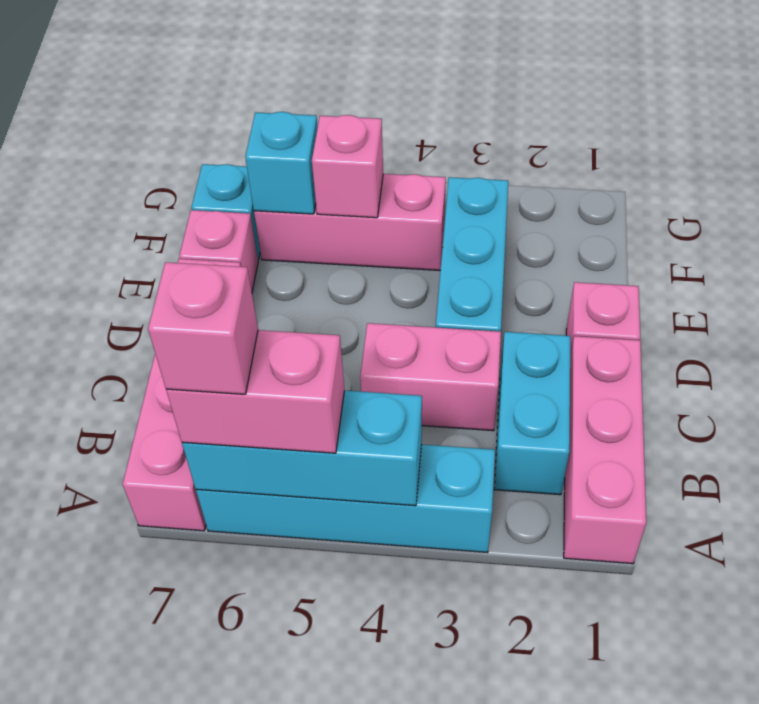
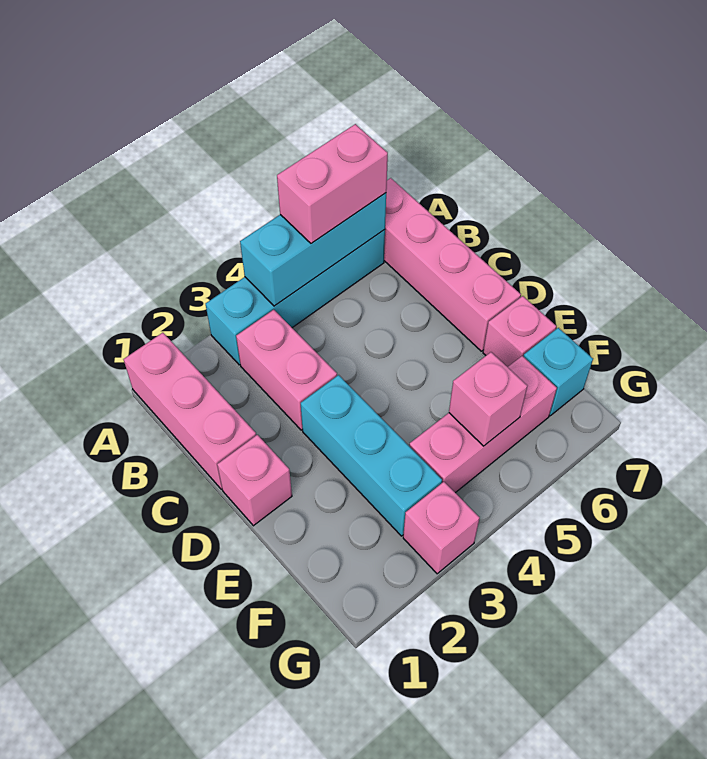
pink brick A6 level 4 -> pink brick G3 level 1
cyan brick B2:C2 level 1 -> none
pink brick C3:C4 level 1 -> pink brick B3:C3 level 1
cyan brick F6 level 2 -> none

